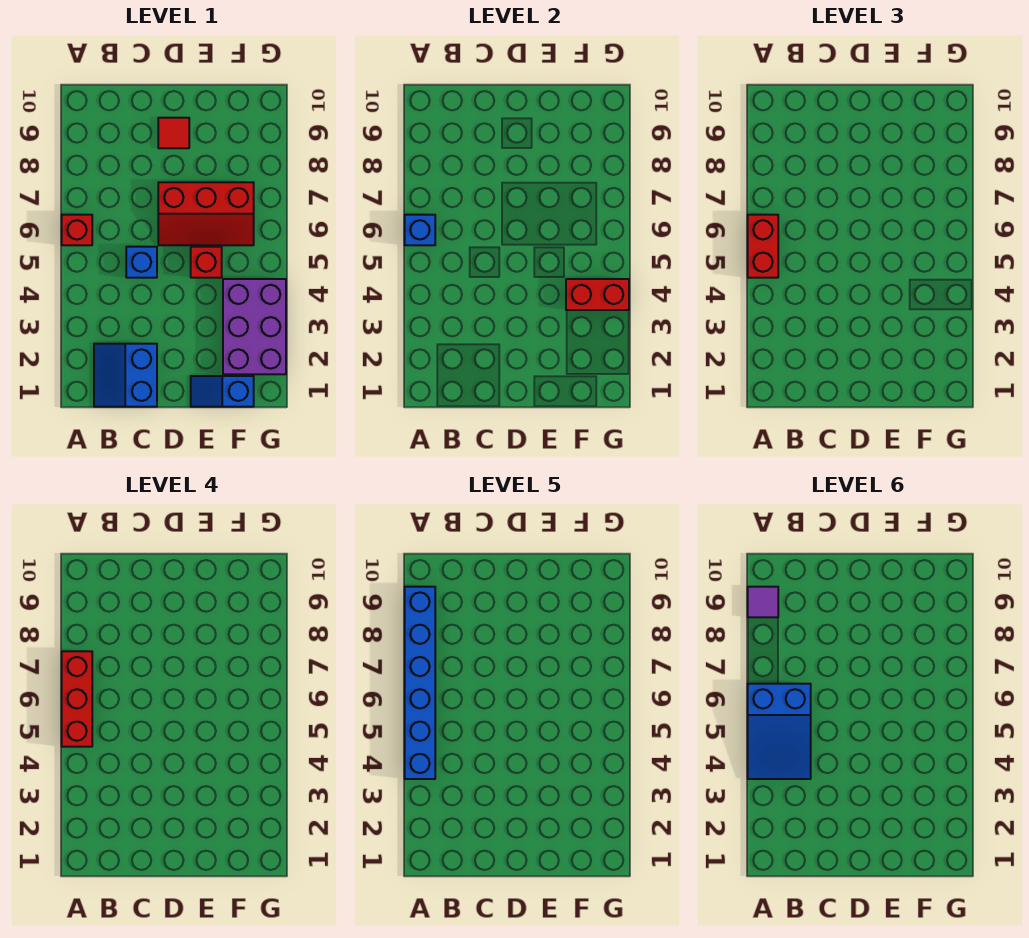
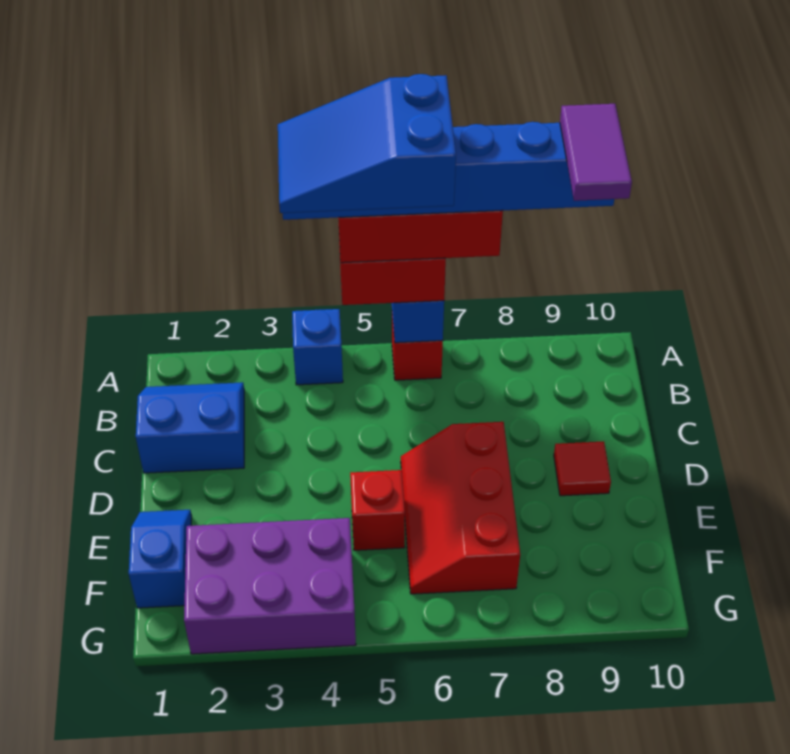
purple tile A9 level 6 -> purple tile A9:B9 level 6
blue brick C5 level 1 -> blue brick A4 level 1
red brick F4:G4 level 2 -> none

